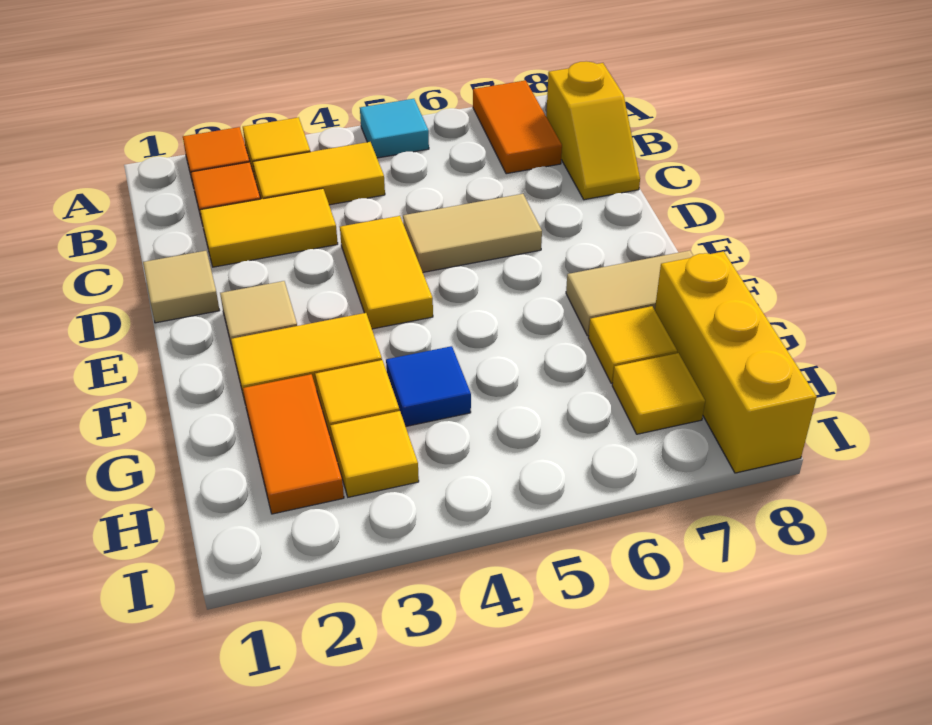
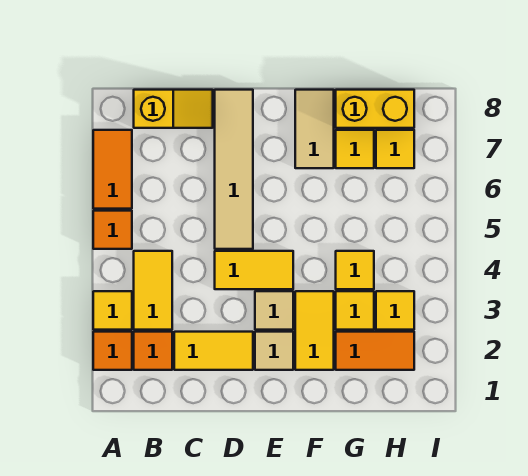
cyan tile A5 level 1 -> orange tile A5 level 1
orange tile A7:B7 level 1 -> orange tile A6:A7 level 1
yellow tile C2:C3 level 1 -> yellow tile C2:D2 level 1
tan tile D1 level 1 -> tan tile E3 level 1
tan tile D5:D6 level 1 -> tan tile D5:D8 level 1
blue tile G4 level 1 -> yellow tile G4 level 1
yellow brick G8:I8 level 1 -> yellow brick G8:H8 level 1

